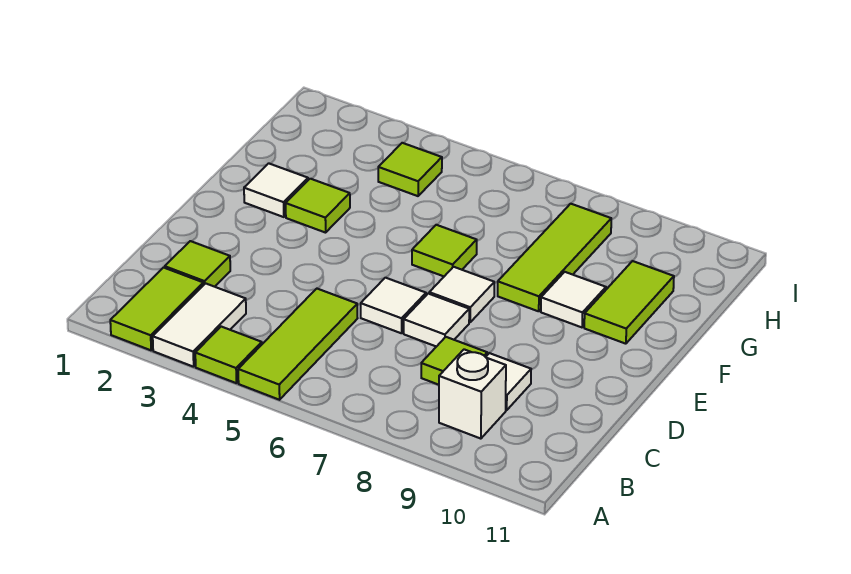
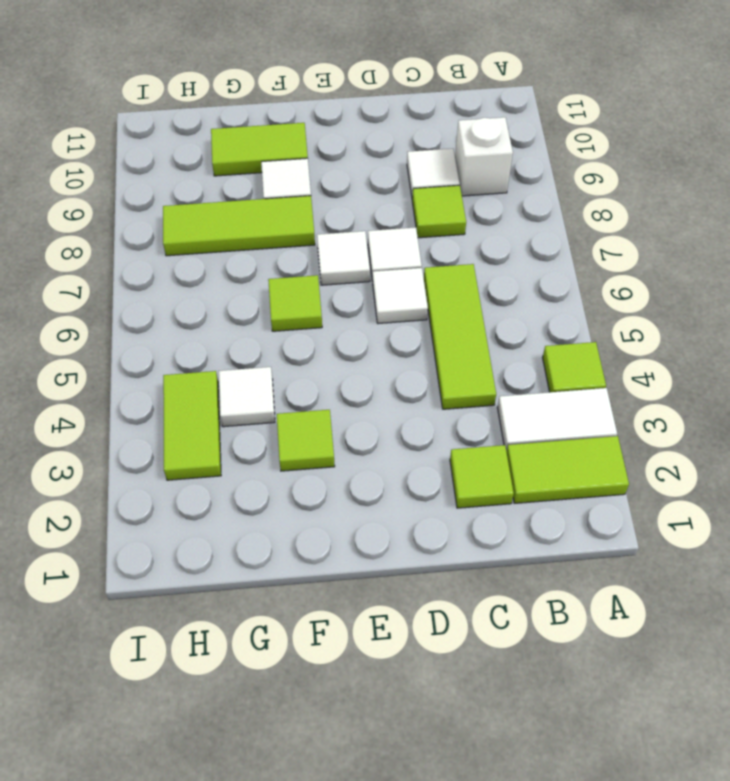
lime tile A5:C5 level 1 -> lime tile C4:C6 level 1
white tile F2 level 1 -> white tile G4 level 1
lime tile H4 level 1 -> lime tile H3:H4 level 1

